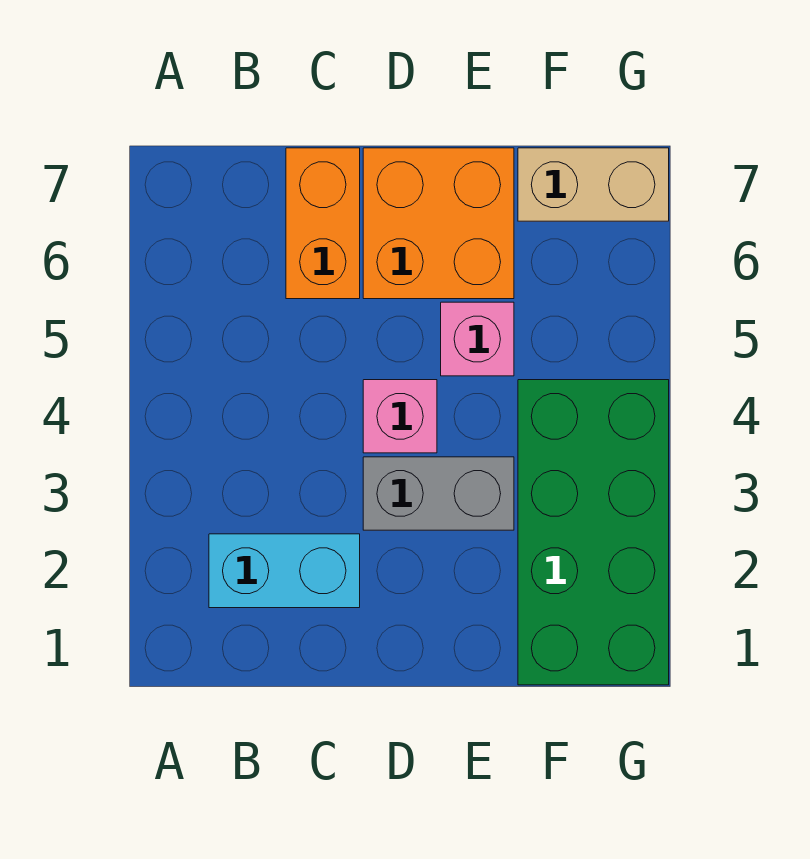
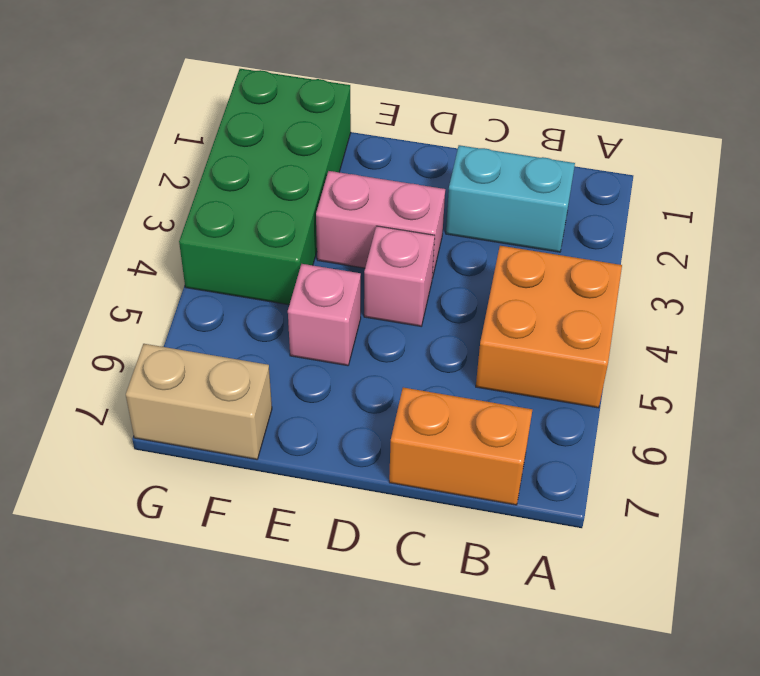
orange brick C6:C7 level 1 -> orange brick B7:C7 level 1
grey brick D3:E3 level 1 -> pink brick D3:E3 level 1
orange brick D6:E7 level 1 -> orange brick A4:B5 level 1

